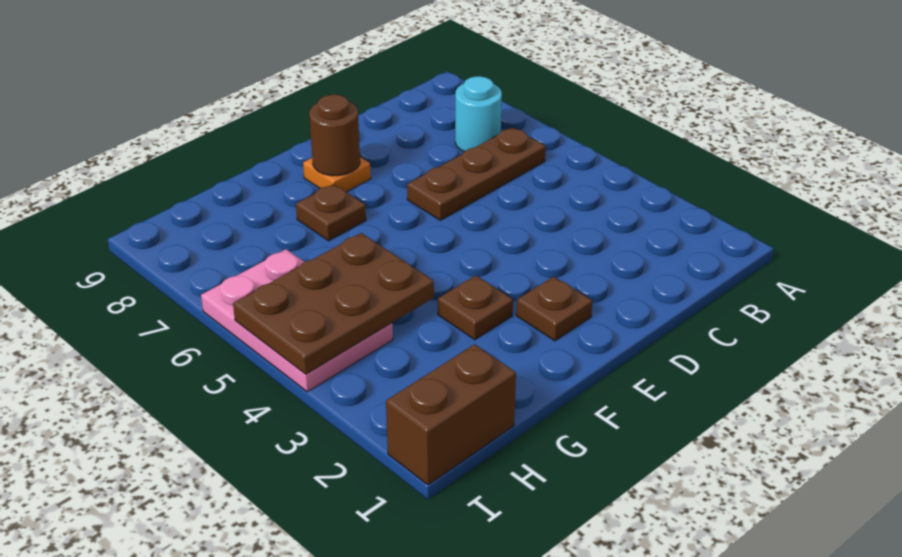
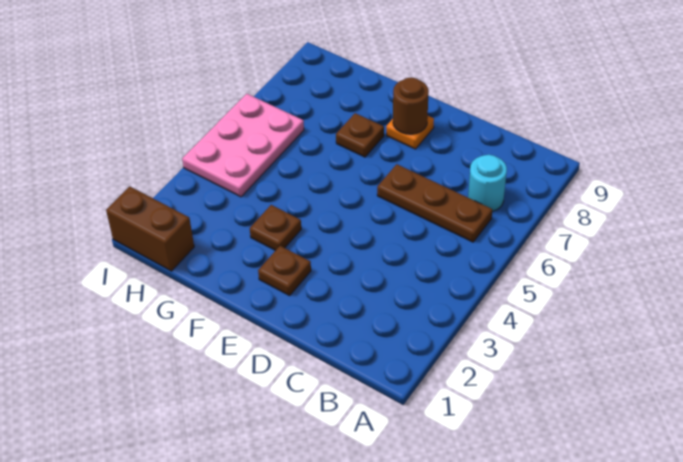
brown plate G4:I5 level 2 -> none

